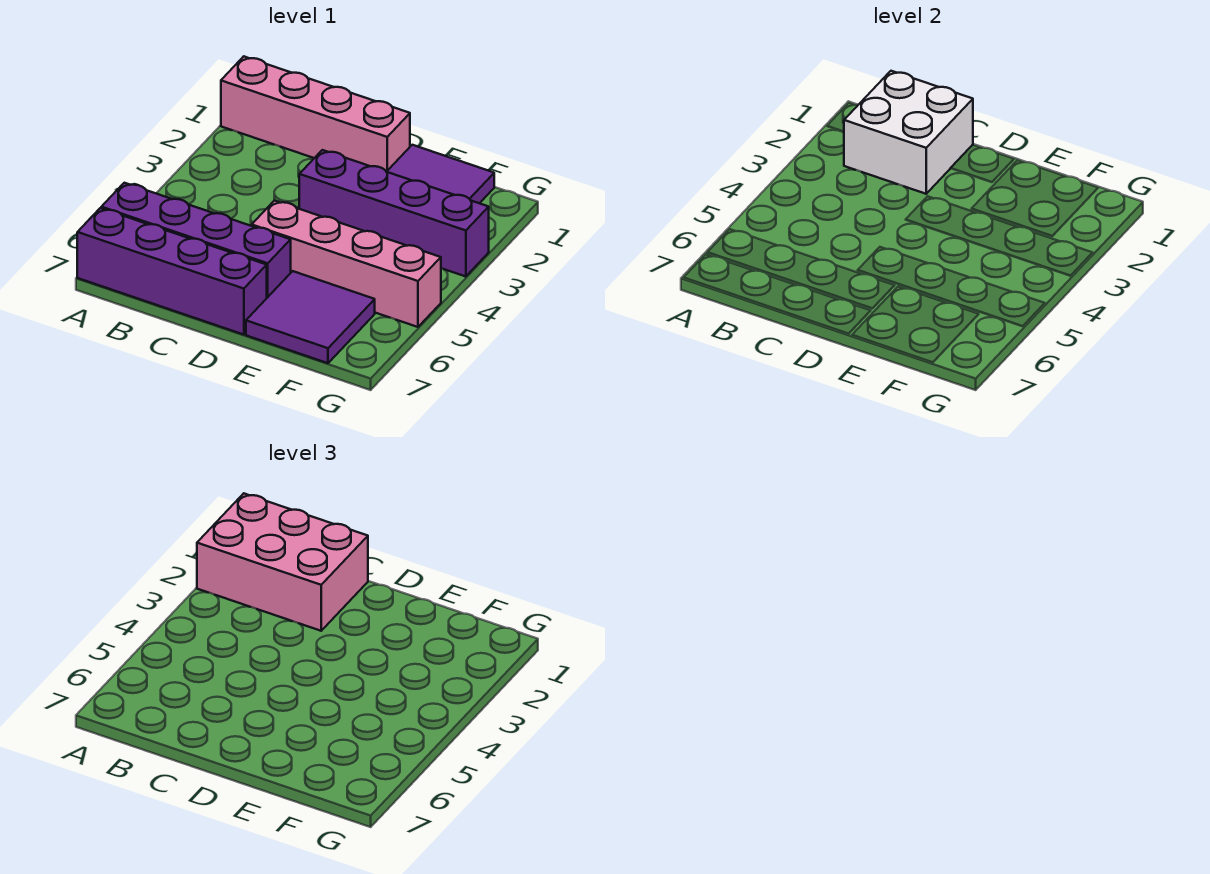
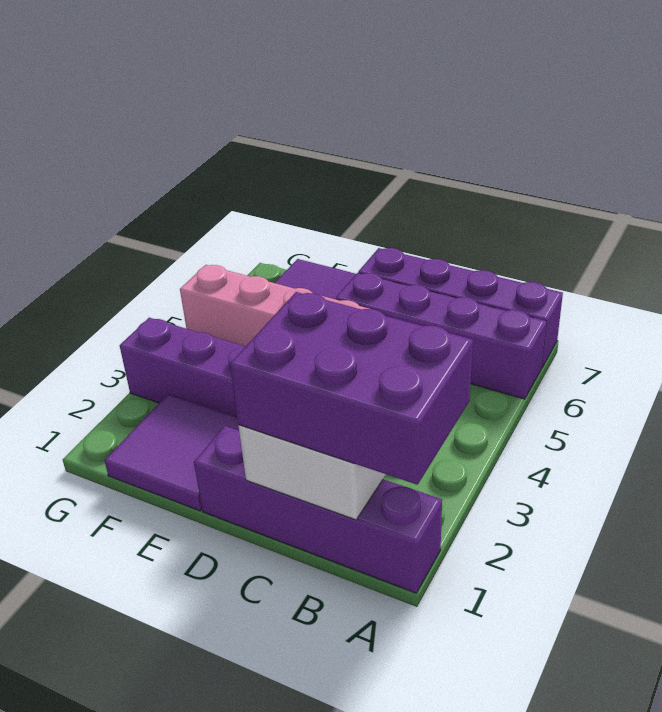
pink brick A1:D1 level 1 -> purple brick A1:D1 level 1
pink brick A1:C2 level 3 -> purple brick A1:C2 level 3

